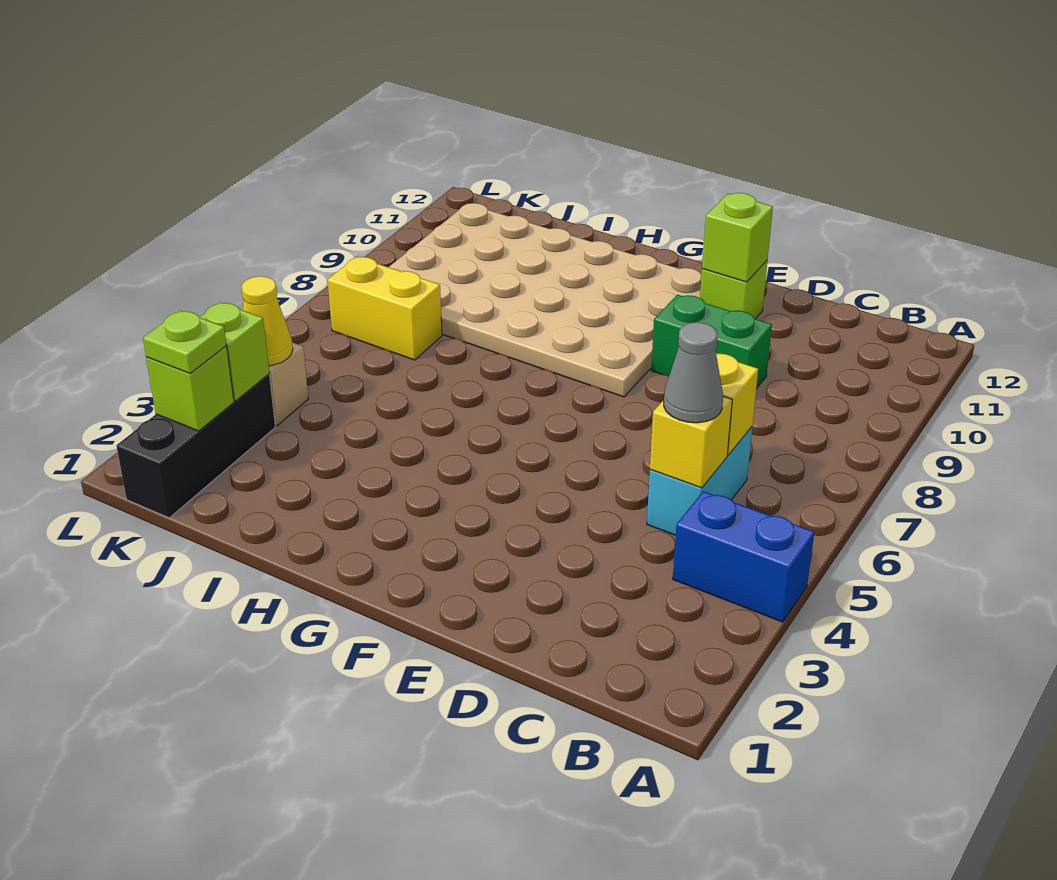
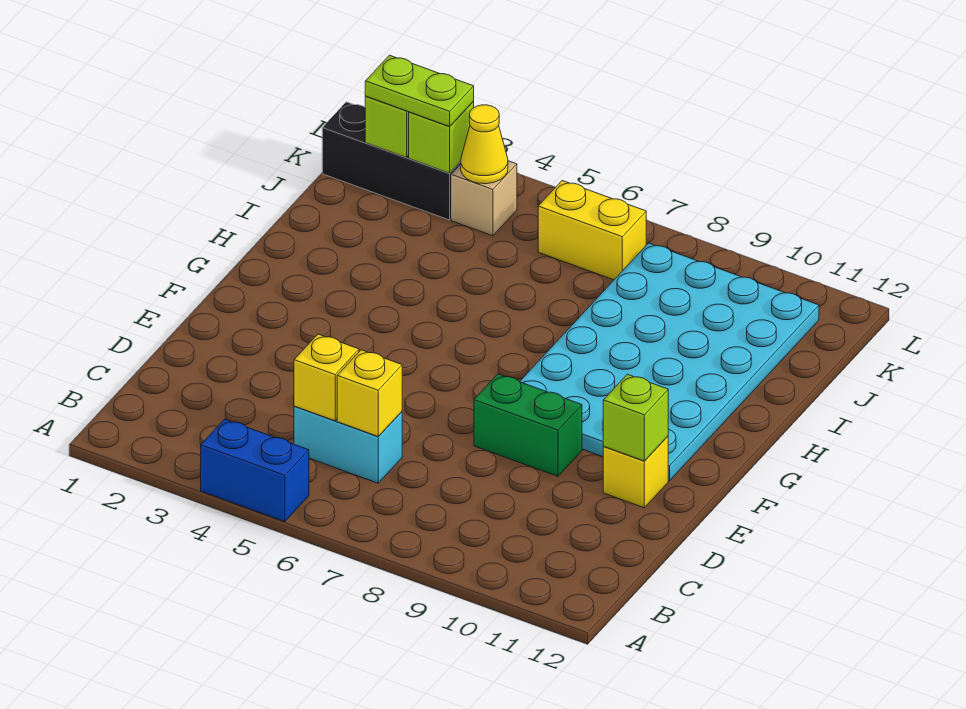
blue brick A4:B4 level 1 -> blue brick A4:A5 level 1
grey cone C5 level 3 -> none
green brick D9:E9 level 1 -> green brick E8:E9 level 1
lime brick E11 level 1 -> yellow brick E11 level 1
tan plate F8:K11 level 1 -> cyan plate F8:K11 level 1
yellow brick J7:K7 level 1 -> yellow brick K6:K7 level 1
lime plate K2 level 3 -> lime plate K2:K3 level 3

